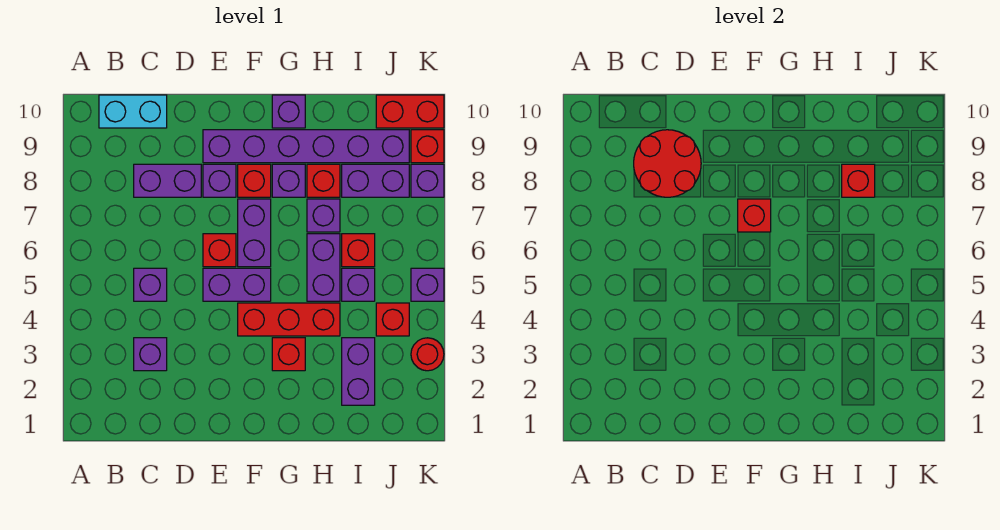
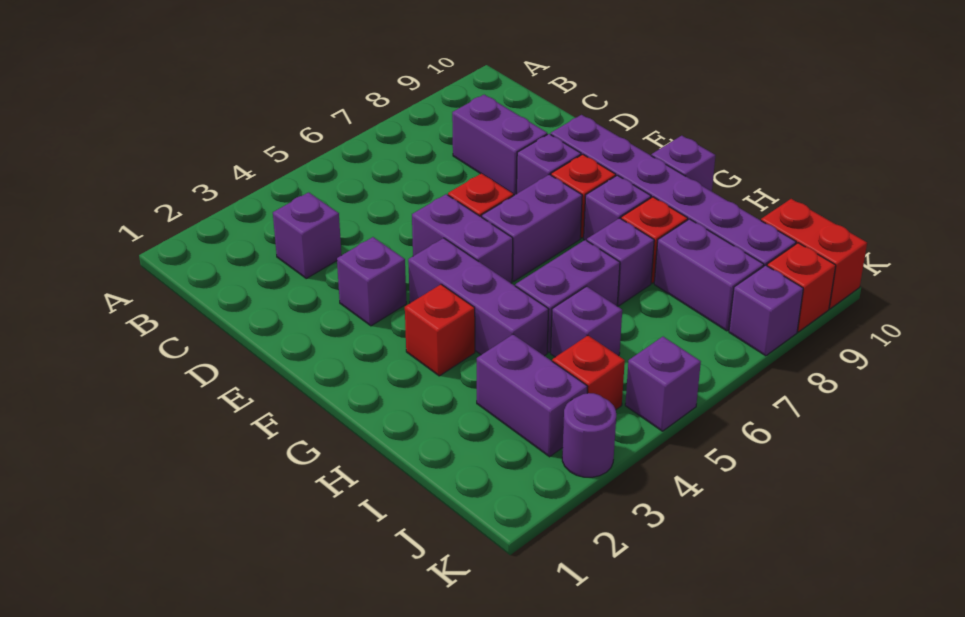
cyan brick B10:C10 level 1 -> none
purple brick C5 level 1 -> purple brick E3 level 1
red round brick C8:D9 level 2 -> none
red brick F4:H4 level 1 -> purple brick F4:H4 level 1
red brick F7 level 2 -> none
purple brick I2:I3 level 1 -> purple brick I3:J3 level 1
red brick I6 level 1 -> none
red brick I8 level 2 -> none
red round brick K3 level 1 -> purple round brick K3 level 1

